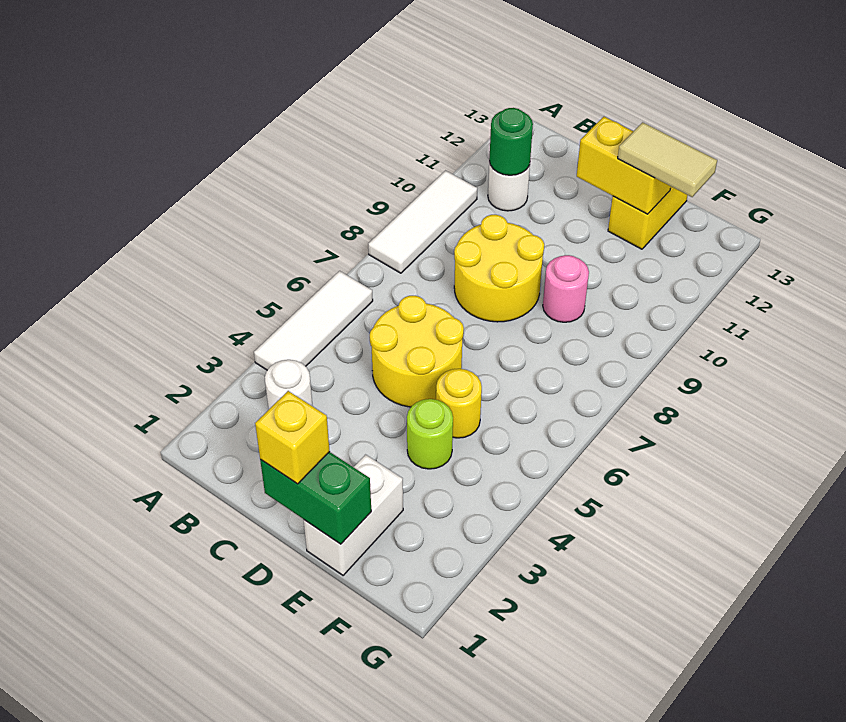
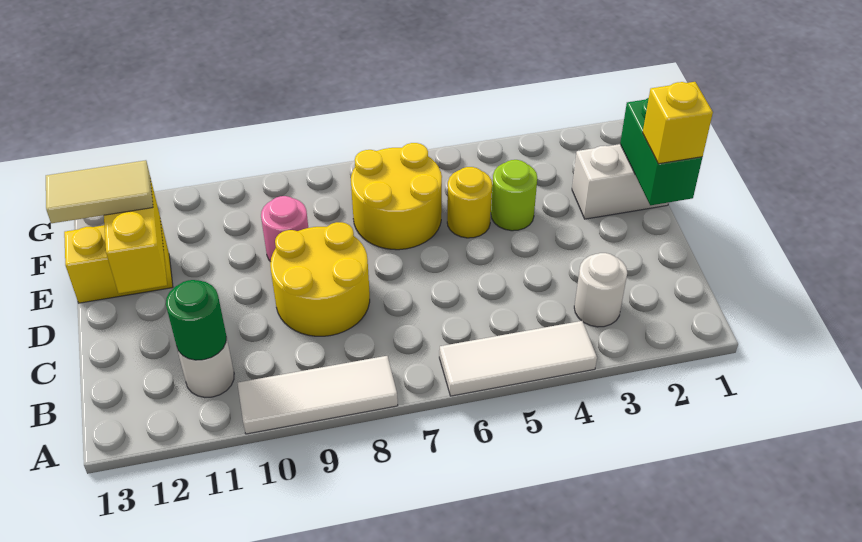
yellow round brick C5:D6 level 1 -> yellow round brick E6:F7 level 1
tan tile E12:F12 level 3 -> tan tile E12:E13 level 3

